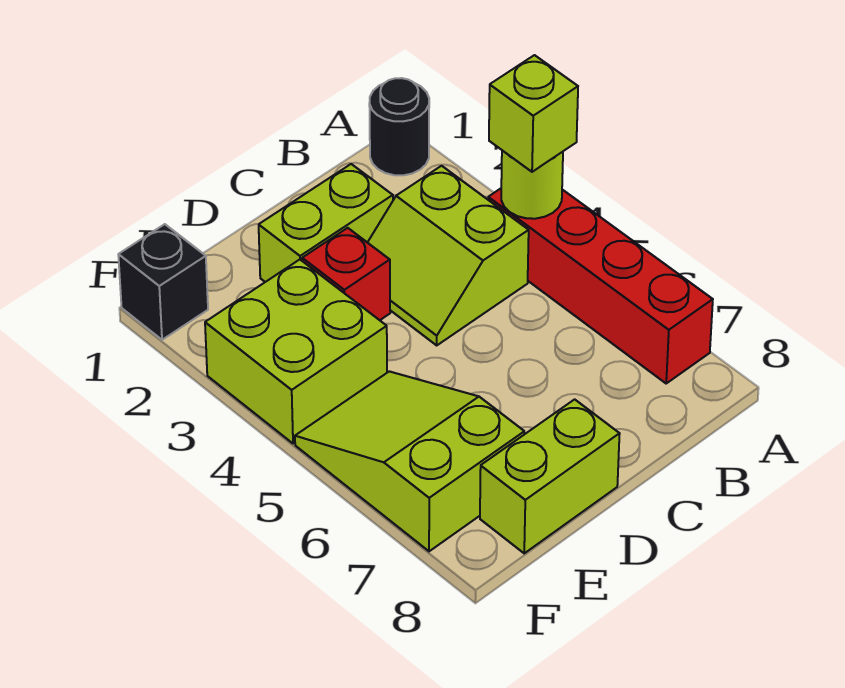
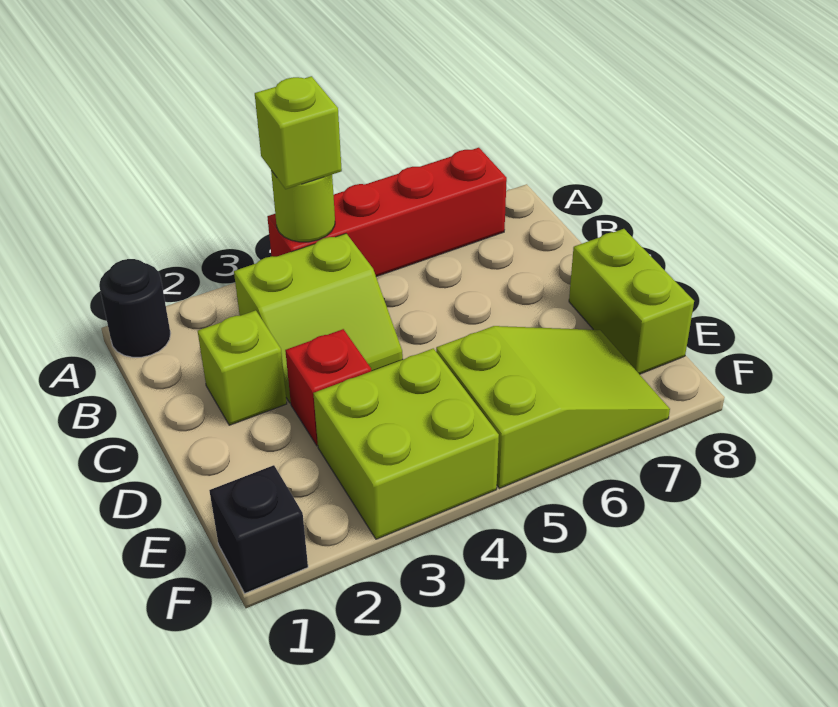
lime brick C2:D2 level 1 -> lime brick C2 level 1
lime slope E5:F7 level 1 top 7 -> lime slope E5:F7 level 1 top 5

